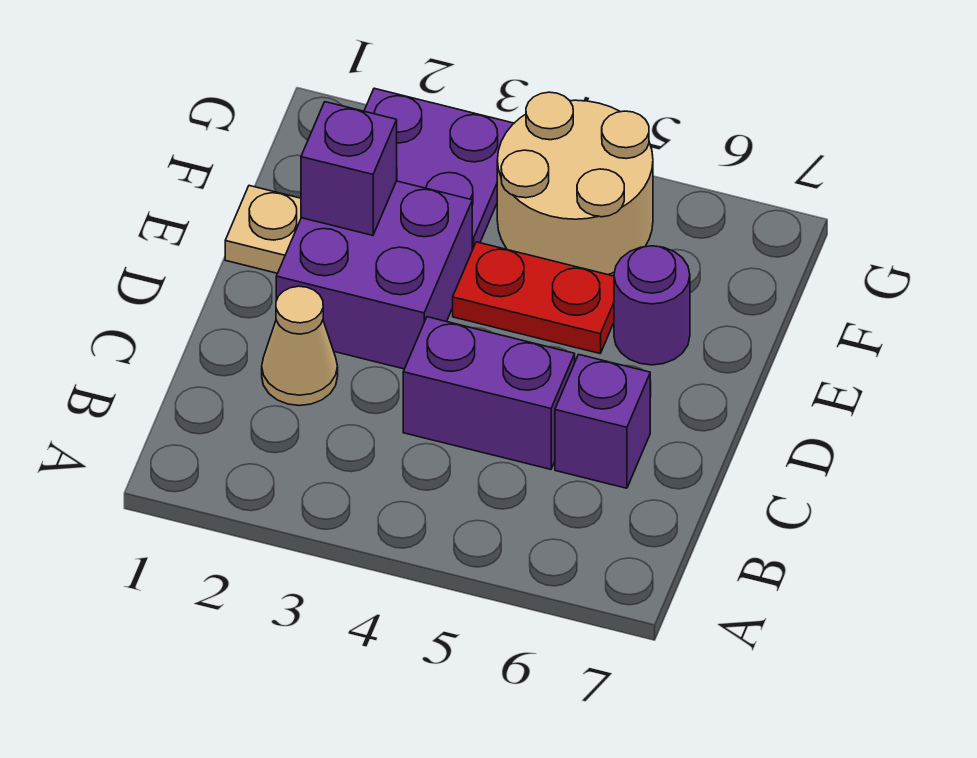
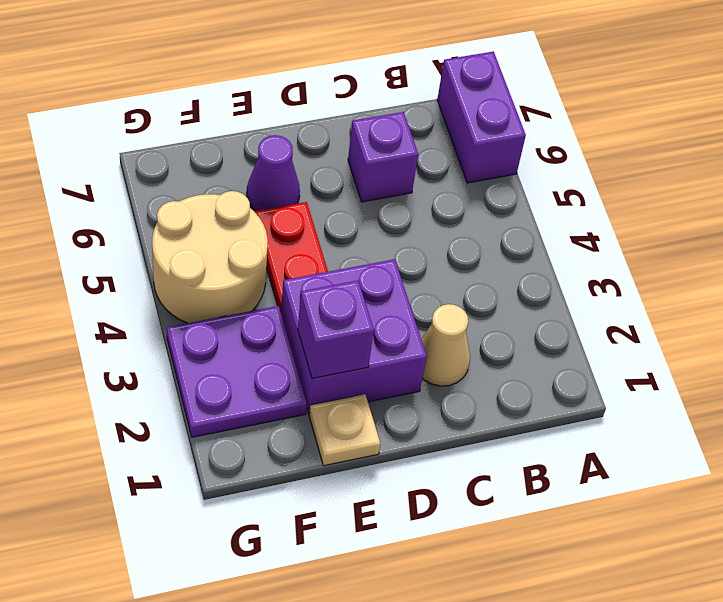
purple brick C4:C5 level 1 -> purple brick A6:A7 level 1
purple round brick E6 level 1 -> purple cone E6 level 1

